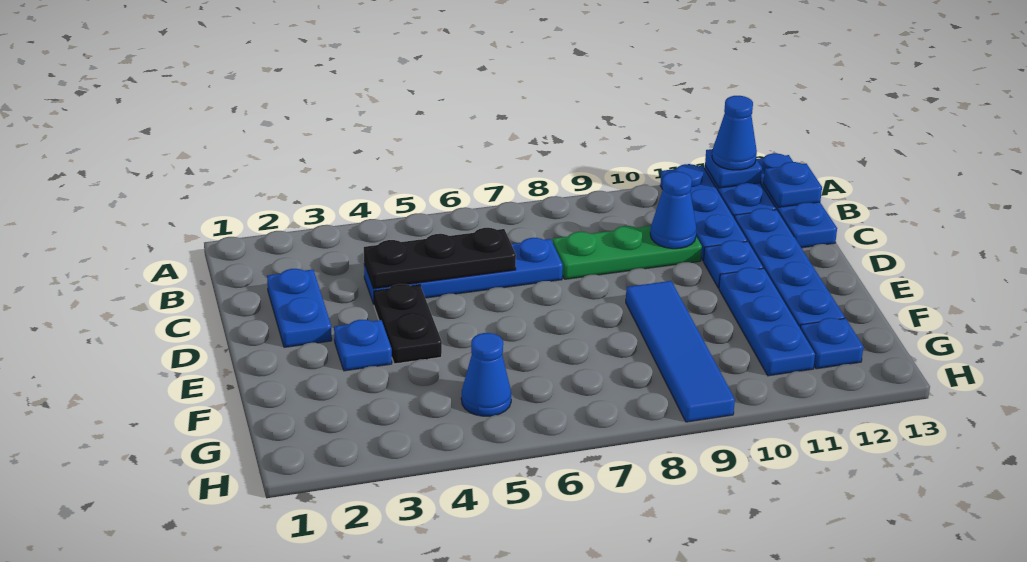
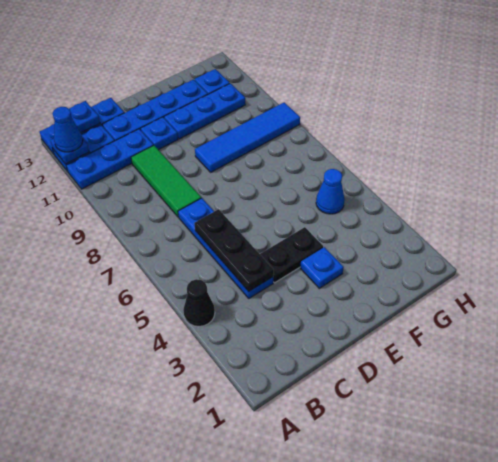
none -> black cone A4 level 1
blue plate C2:D2 level 1 -> none
green plate C8:C10 level 1 -> green tile C8:C10 level 1
blue cone C10 level 2 -> none

